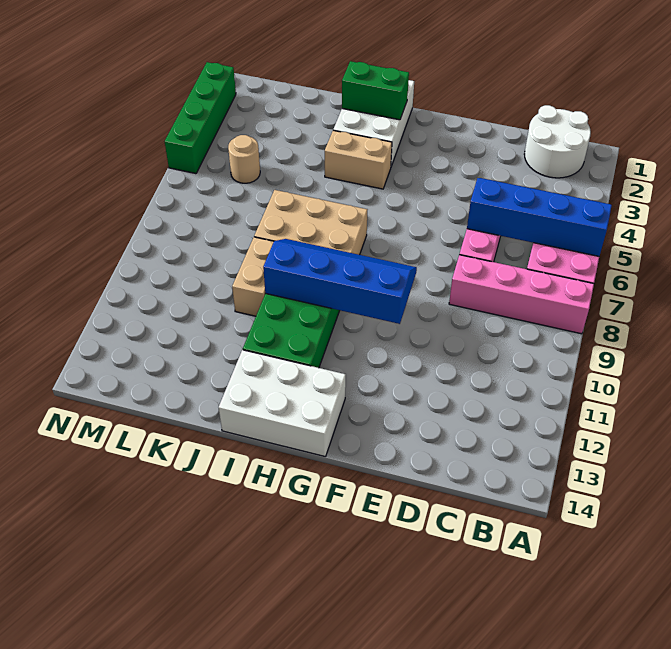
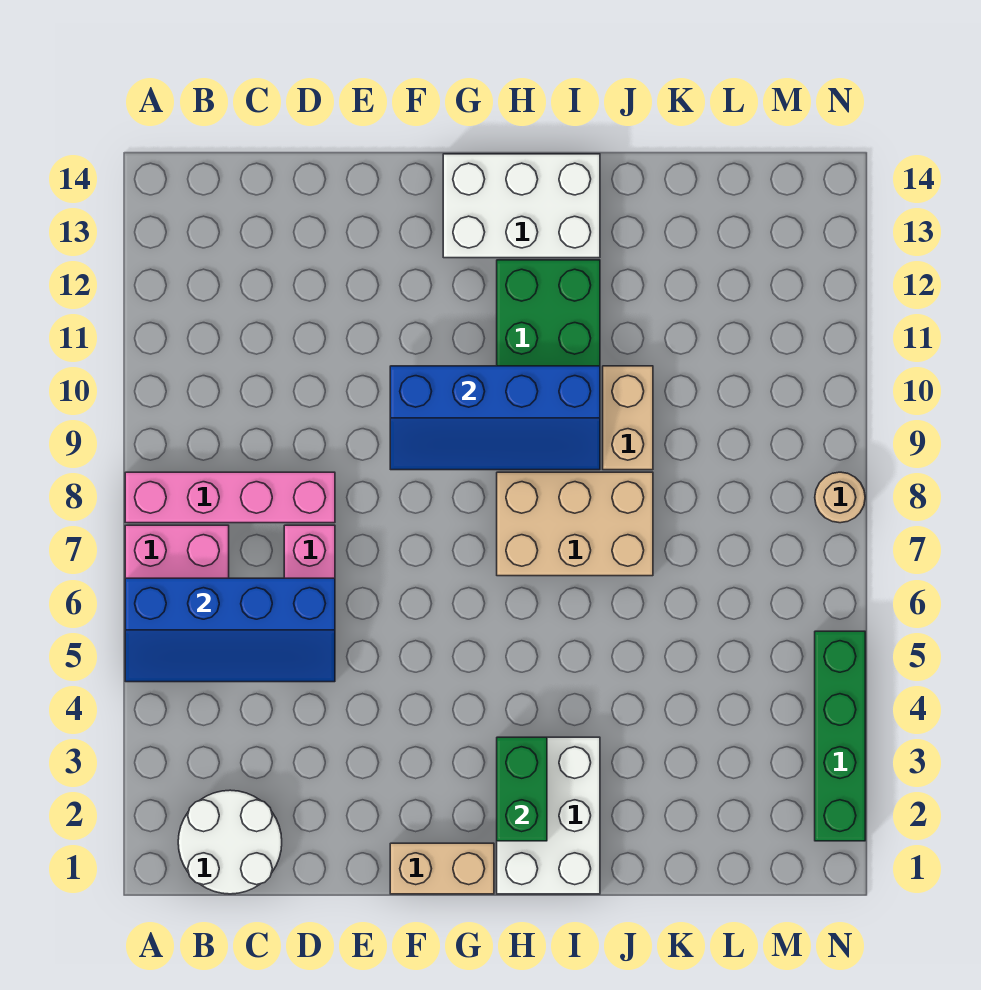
green brick H2:I2 level 2 -> green brick H2:H3 level 2
tan brick H4:I4 level 1 -> tan brick F1:G1 level 1
tan round brick L5 level 1 -> tan round brick N8 level 1

